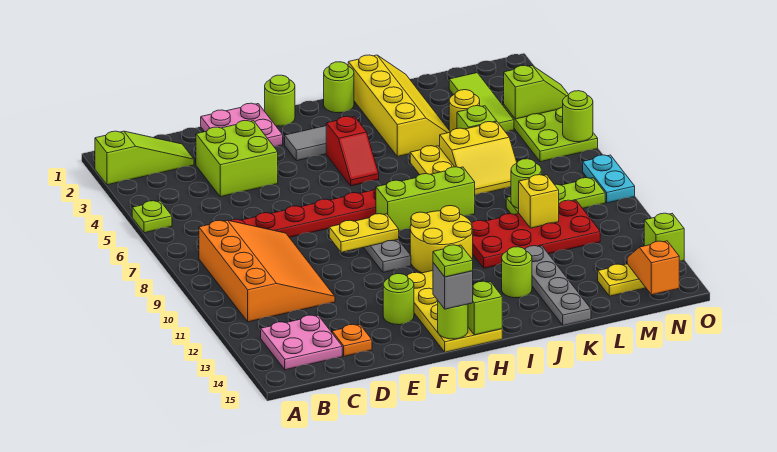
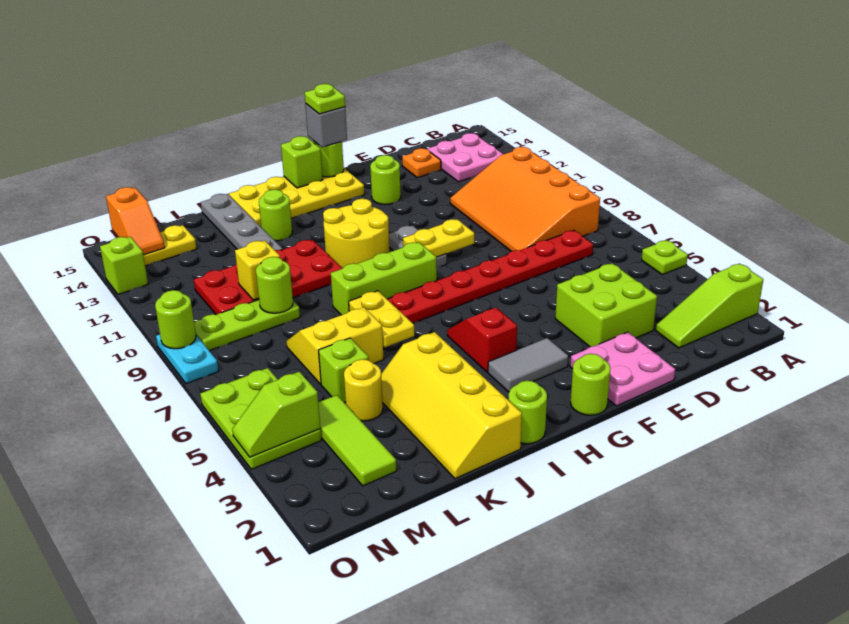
yellow plate G12:H15 level 1 -> yellow plate G14:J15 level 1
lime round brick O6 level 2 -> lime round brick O9 level 2

